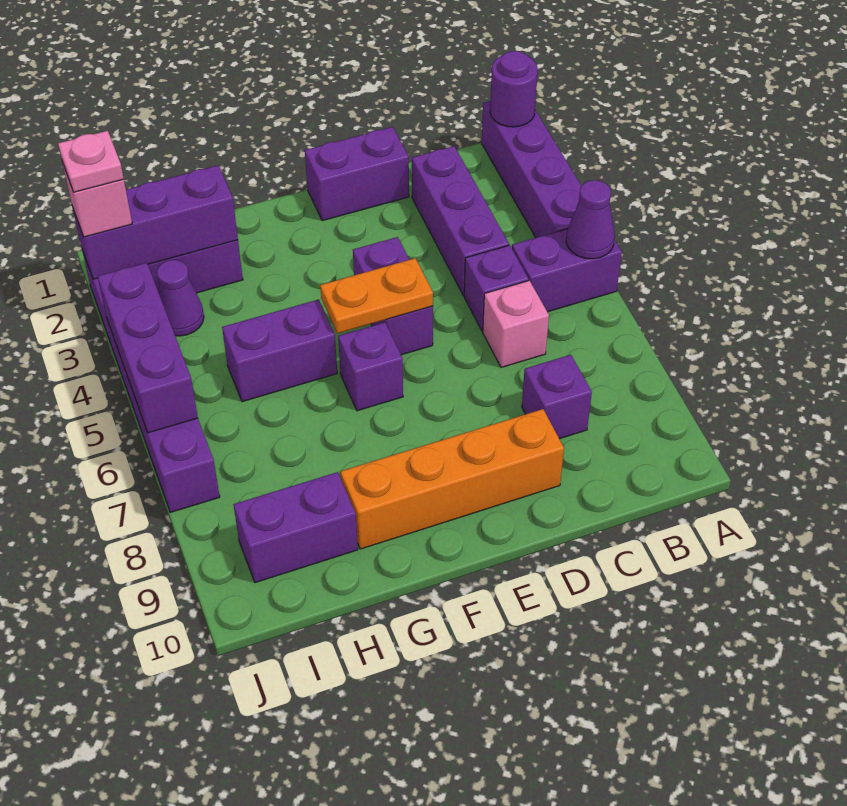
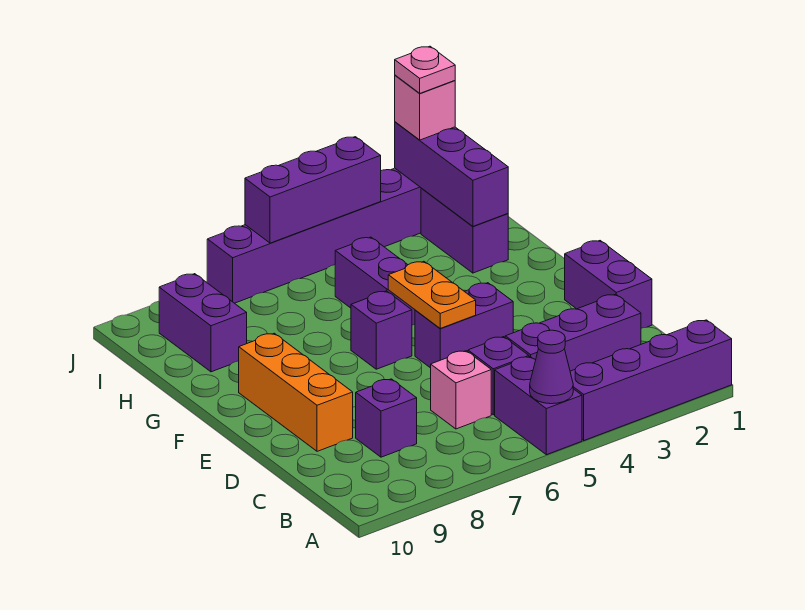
purple round brick A1 level 2 -> none
orange brick D9:G9 level 1 -> orange brick D9:F9 level 1
purple cone I3 level 1 -> none

